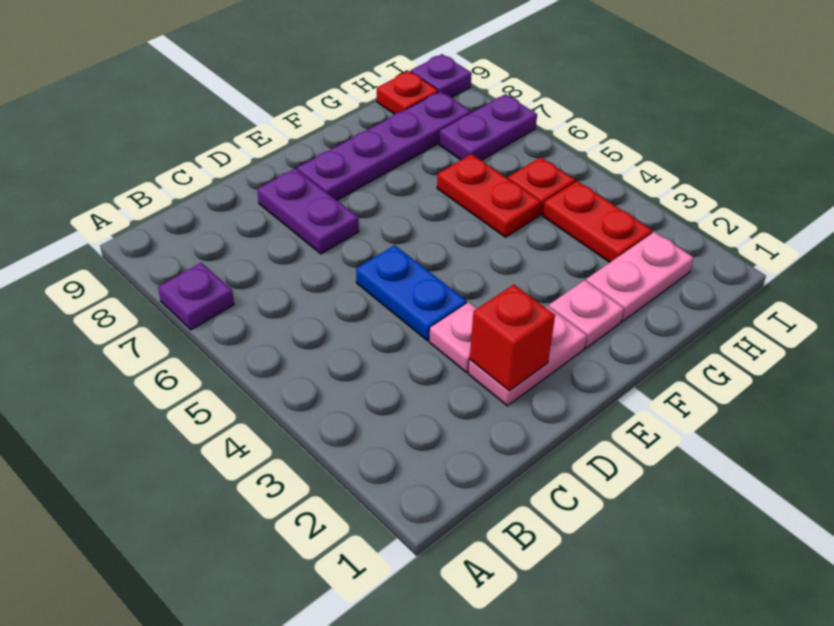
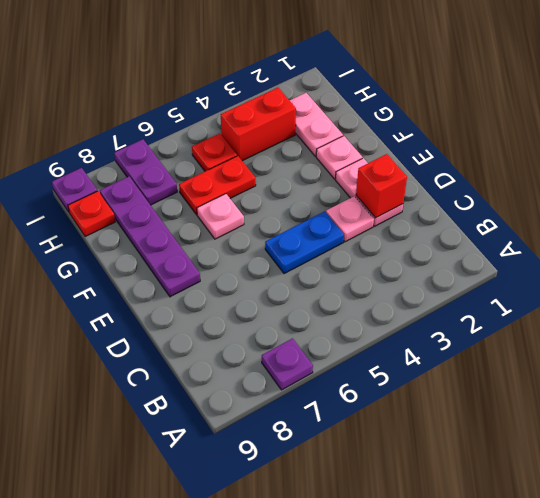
purple plate D7:D8 level 1 -> none
none -> pink plate F6 level 1
red plate H3:H4 level 1 -> red brick H3:H4 level 1

